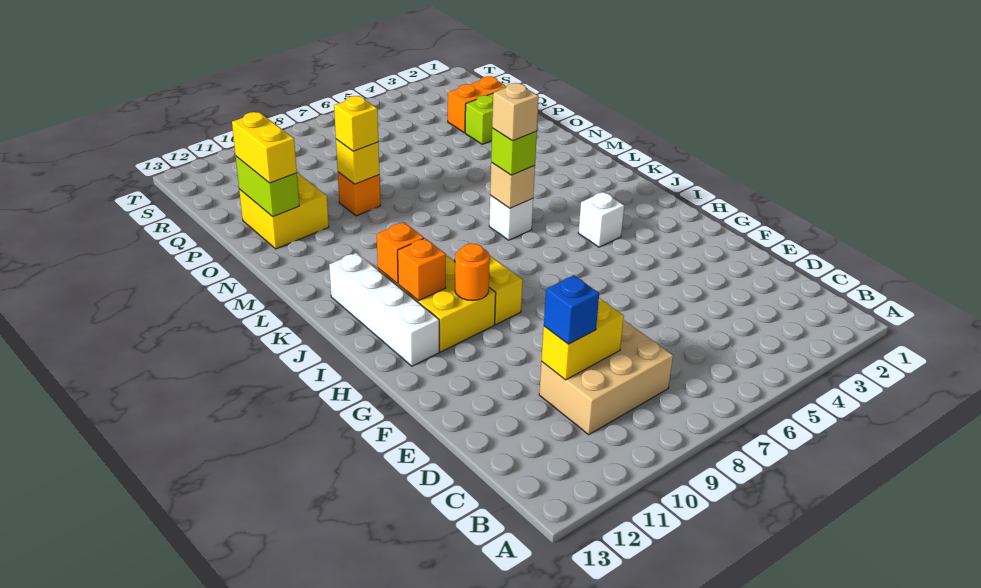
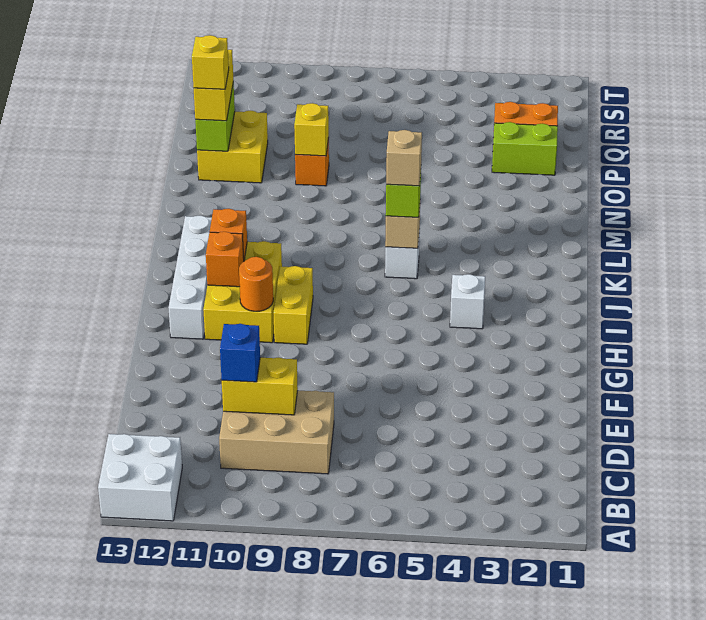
none -> white brick A12:B13 level 1
yellow brick O9 level 3 -> yellow brick O12 level 4

